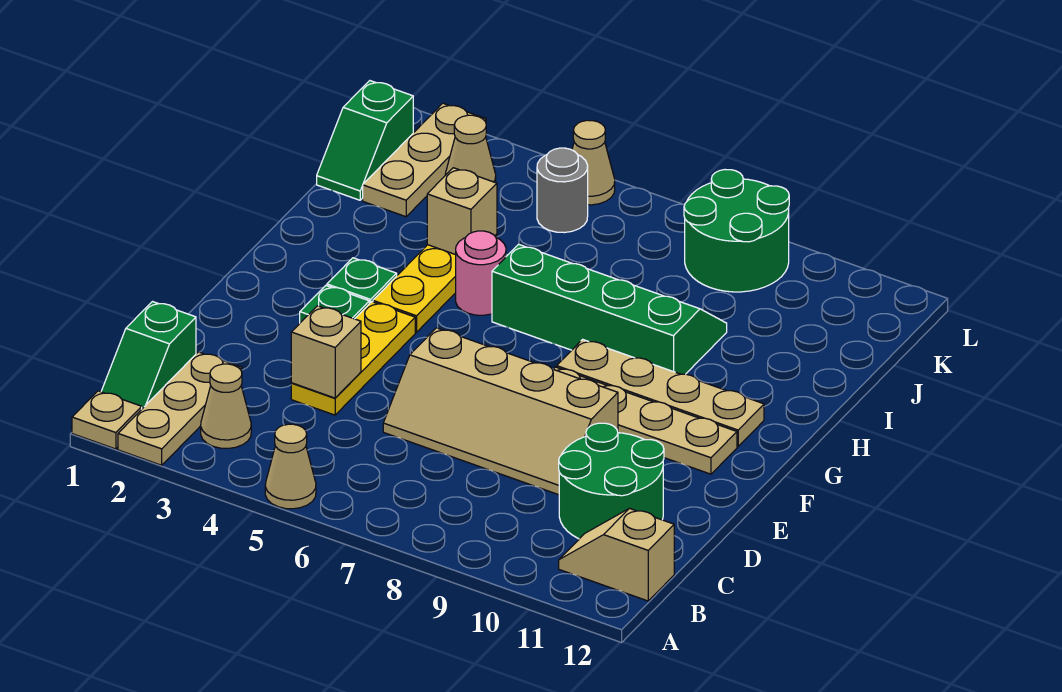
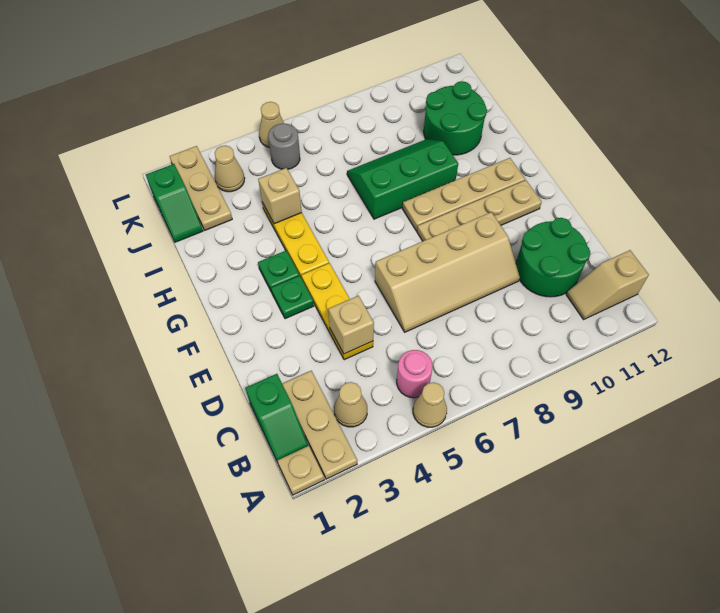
pink round brick H5 level 1 -> pink round brick B5 level 1
green slope H6:I9 level 1 top H -> green slope H7:I9 level 1 top H
green round brick K8:L9 level 1 -> green round brick I10:J11 level 1

